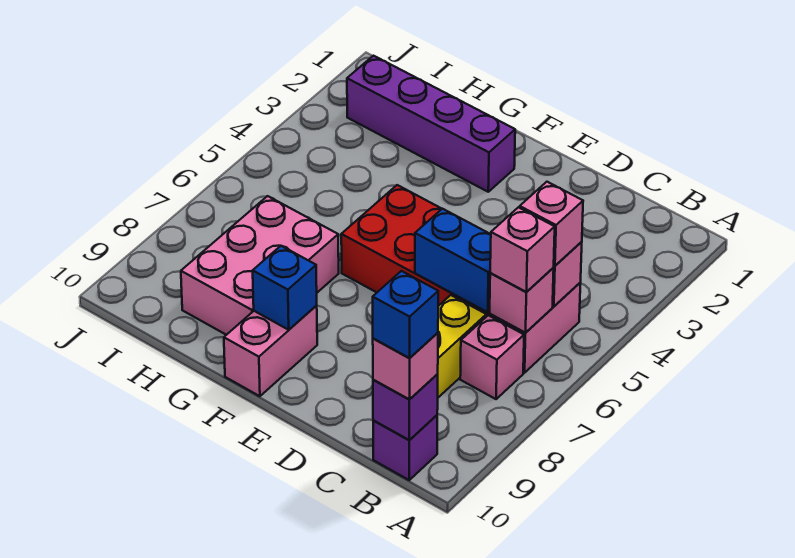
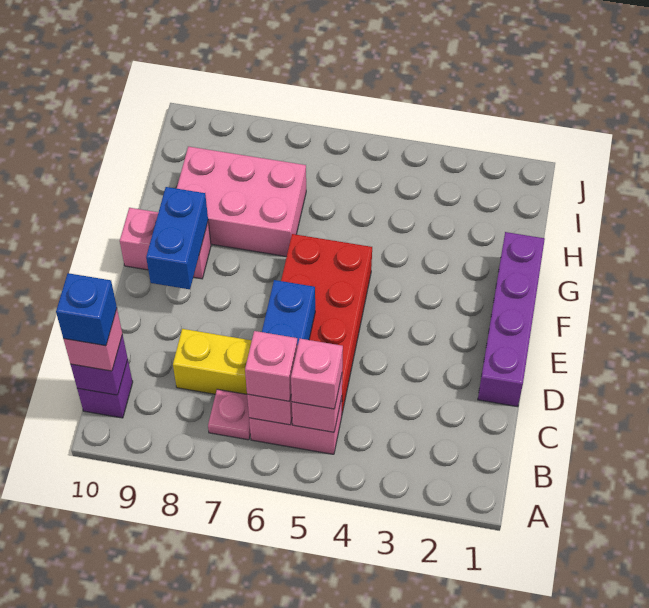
pink brick B7 level 1 -> pink plate B7 level 1
purple brick F2:I2 level 1 -> purple brick D1:G1 level 1
blue brick F9 level 2 -> blue brick E9:F9 level 2

